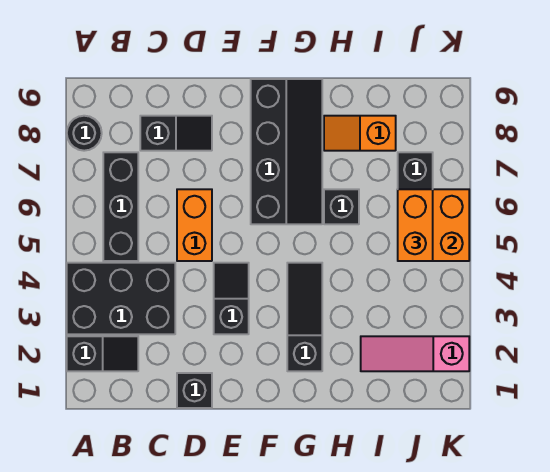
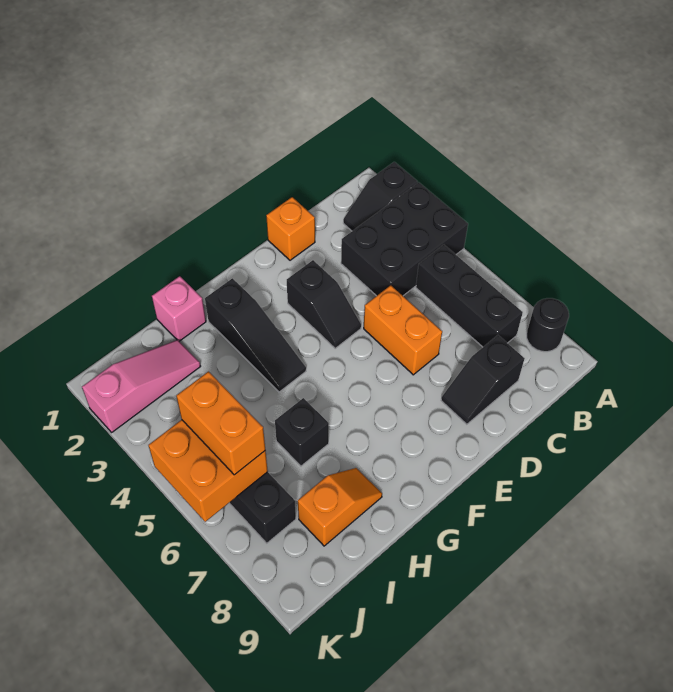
black brick D1 level 1 -> orange brick D1 level 1
black slope F6:G9 level 1 top F -> none
none -> pink brick H1 level 1

